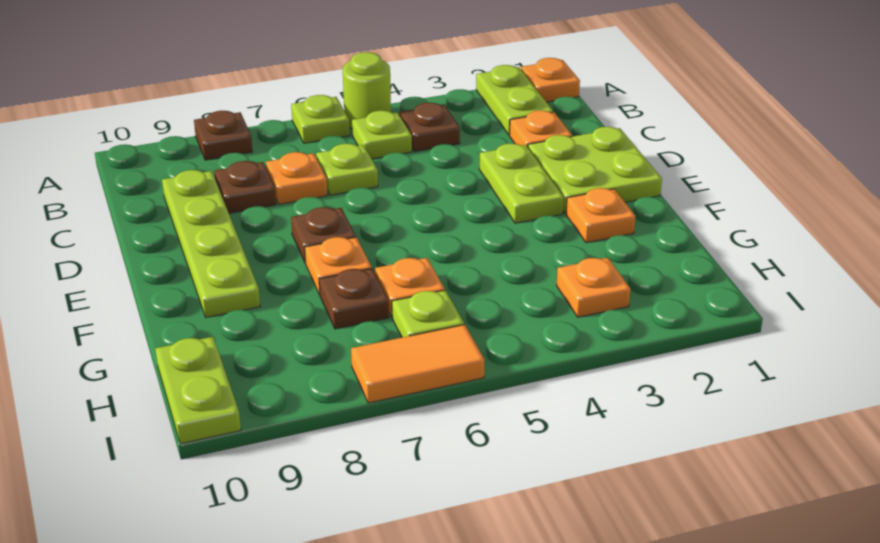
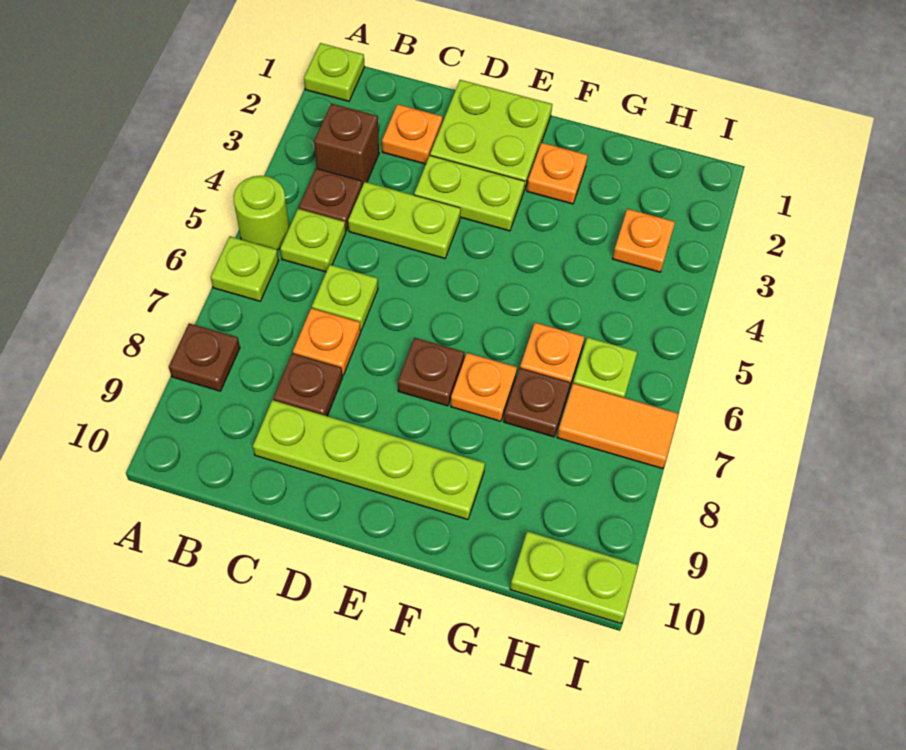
orange plate A1 level 1 -> lime plate A1 level 1
lime plate A2:B2 level 1 -> lime plate C4:D4 level 1
none -> brown brick B3 level 1
orange tile I6:I7 level 1 -> orange tile H7:I7 level 1

